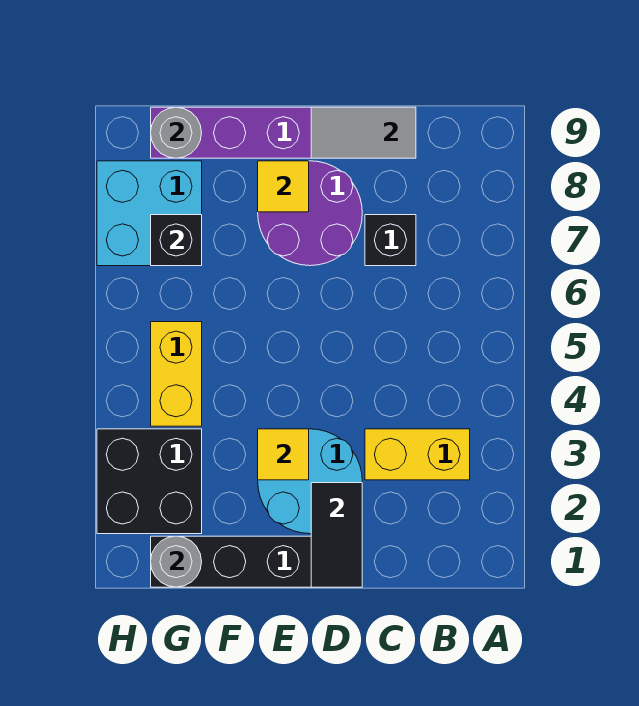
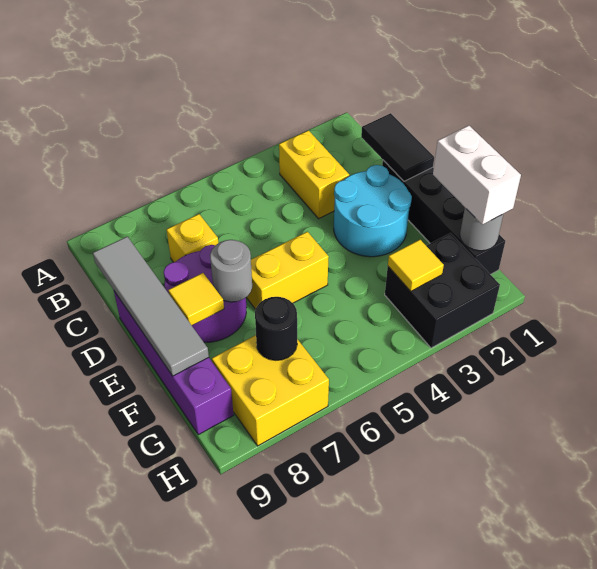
black brick C7 level 1 -> yellow brick C7 level 1
grey tile C9:D9 level 2 -> grey tile C9:F9 level 2
black tile D1:D2 level 2 -> black tile C1:D1 level 2
yellow tile E3 level 2 -> yellow tile G3 level 2
none -> white brick F1:G1 level 3
yellow brick G4:G5 level 1 -> yellow brick E5:E6 level 1
cyan brick G7:H8 level 1 -> yellow brick G7:H8 level 1
black brick G7 level 2 -> black round brick G7 level 2
grey round brick G9 level 2 -> grey round brick E7 level 2

